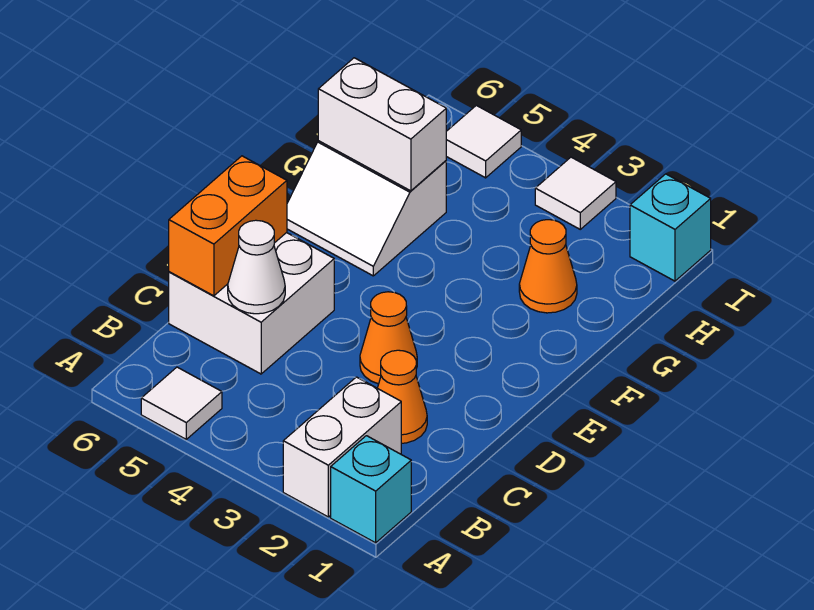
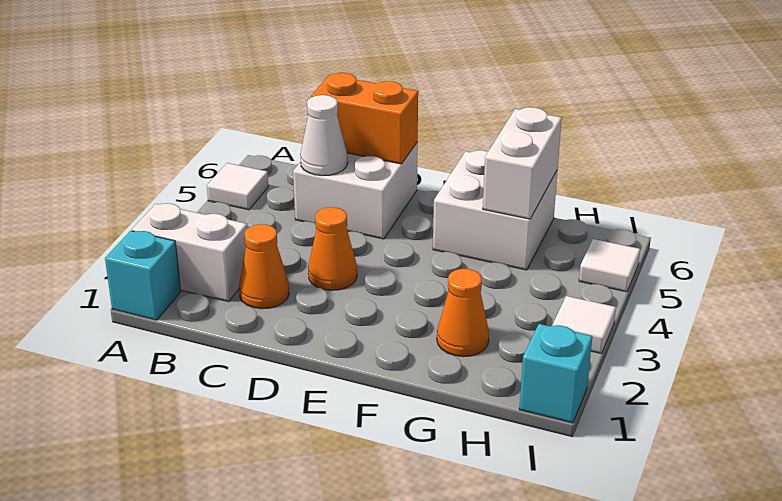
white slope F5:G6 level 1 top G -> white brick F5:G6 level 1

